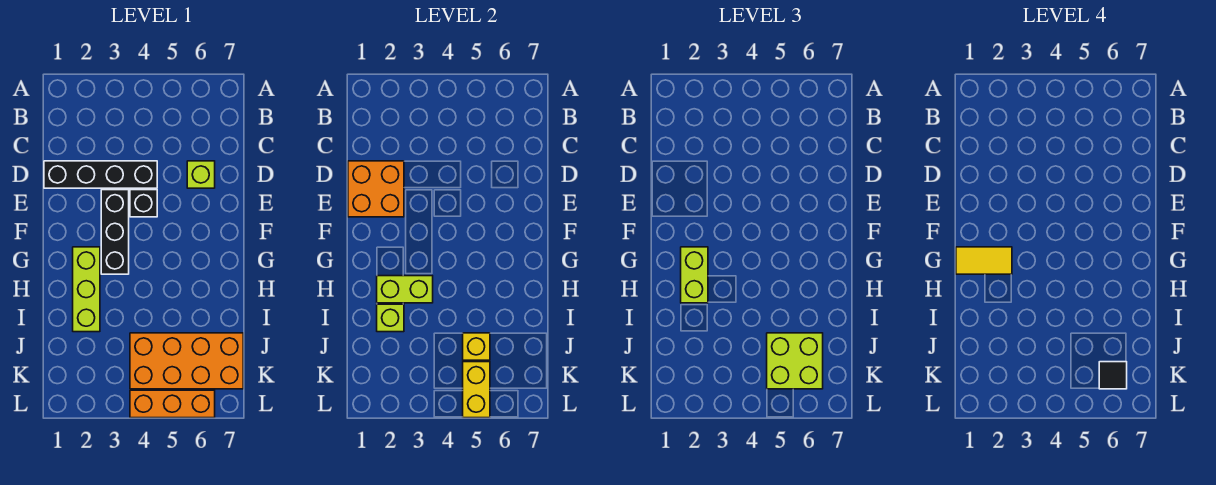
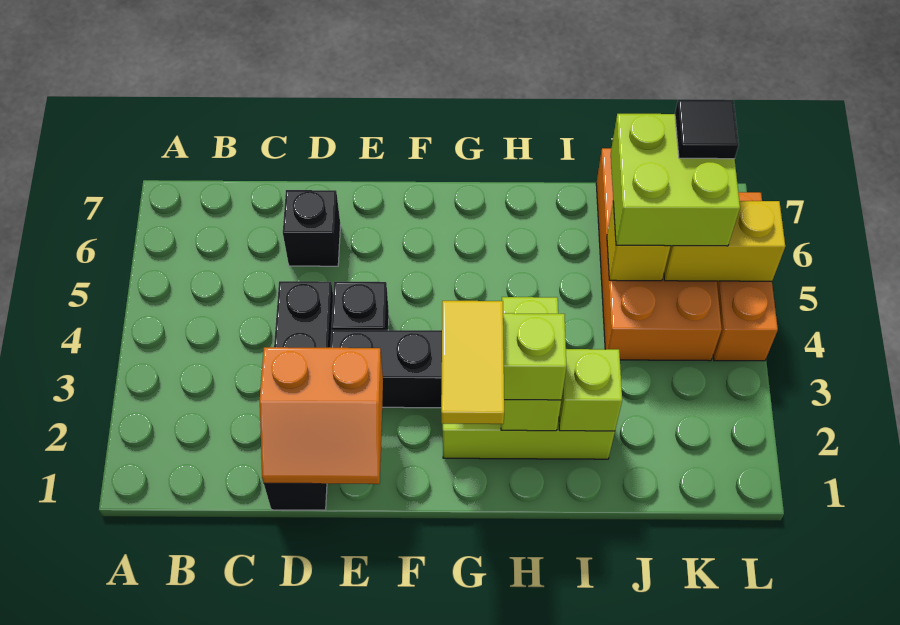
orange brick D1:E2 level 2 -> orange slope D1:E2 level 2 top 2
lime brick D6 level 1 -> black brick D6 level 1

